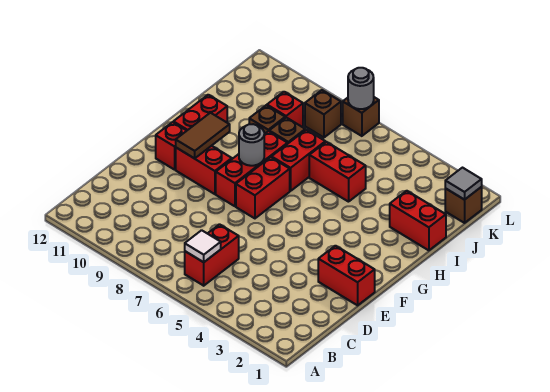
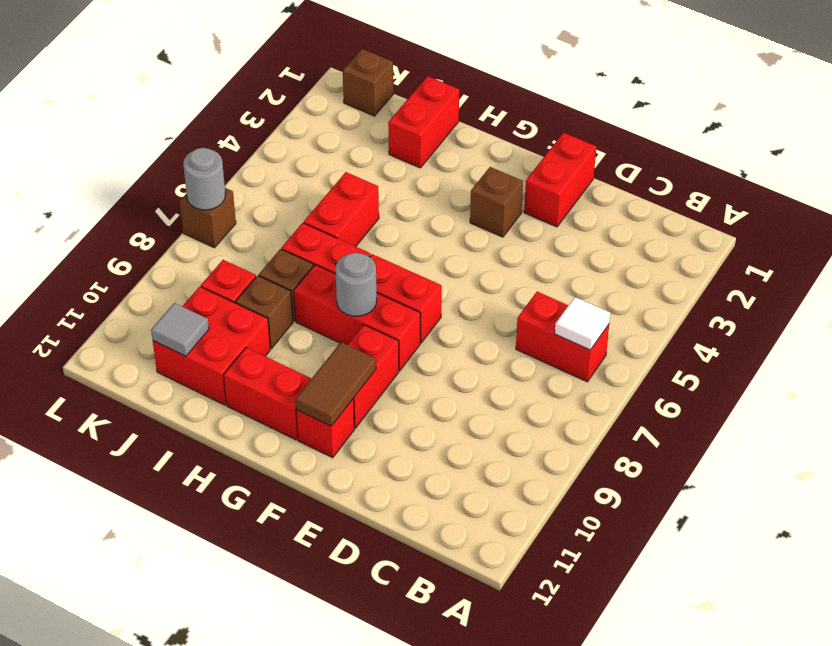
brown tile F10:G10 level 2 -> brown tile F10:F11 level 2
none -> red brick I10:J11 level 1
grey tile K1 level 2 -> grey tile J11 level 2
brown brick K8 level 1 -> brown brick F3 level 1

